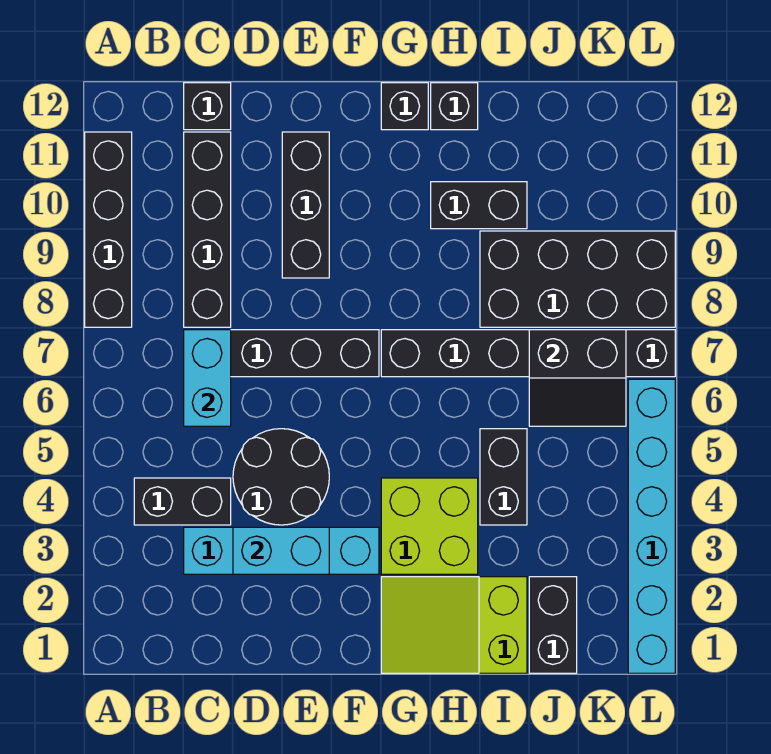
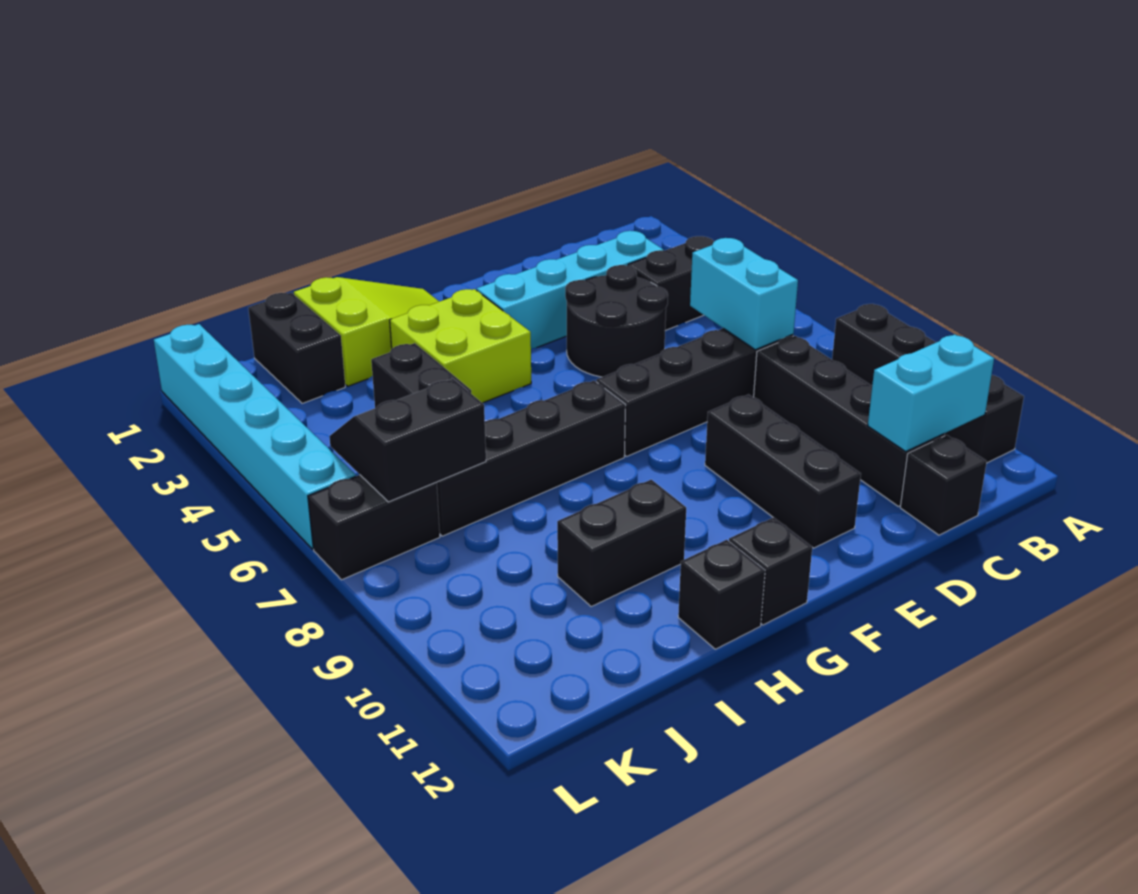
cyan brick D3:E3 level 2 -> cyan brick B11:C11 level 2
black brick I8:L9 level 1 -> none

